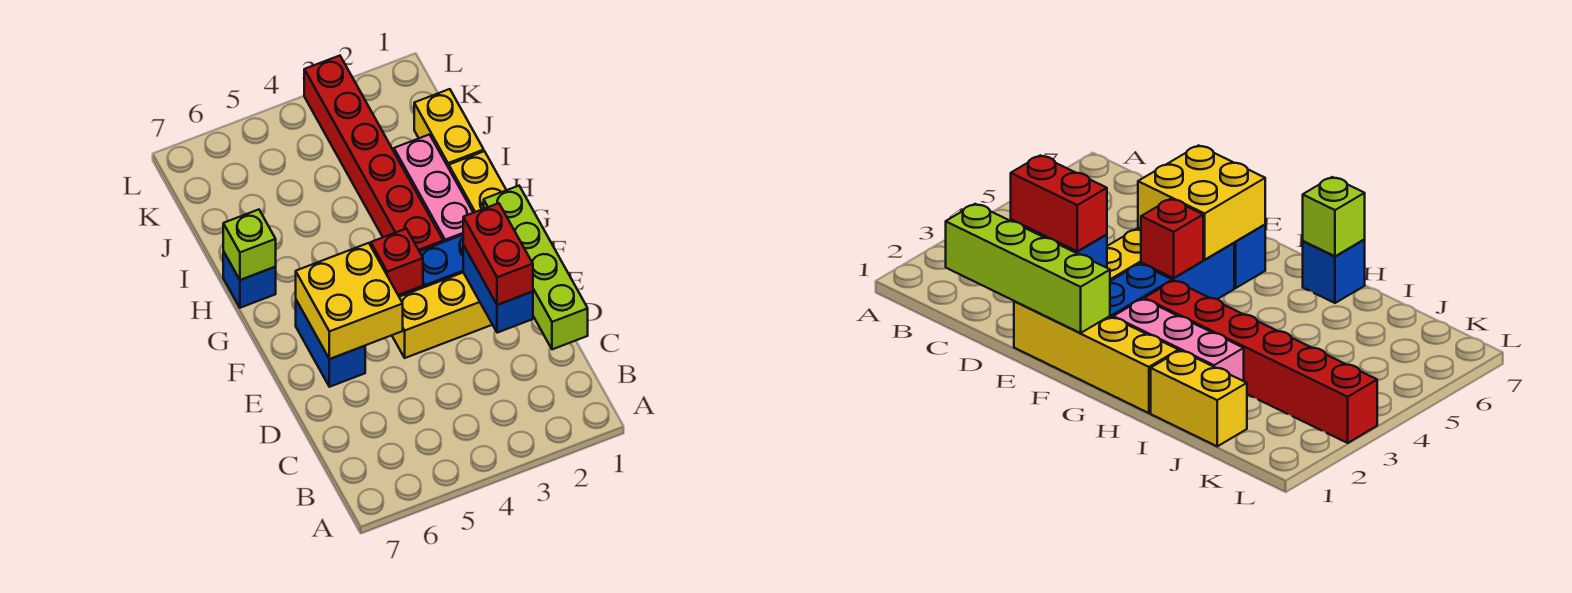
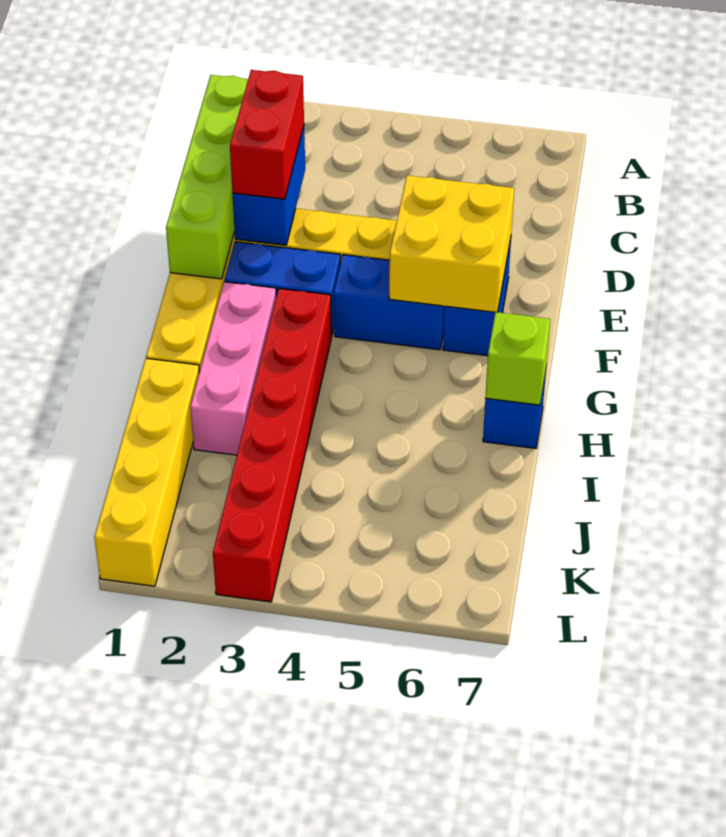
red brick F4 level 2 -> none
yellow brick I1:J1 level 1 -> yellow brick I1:L1 level 1

